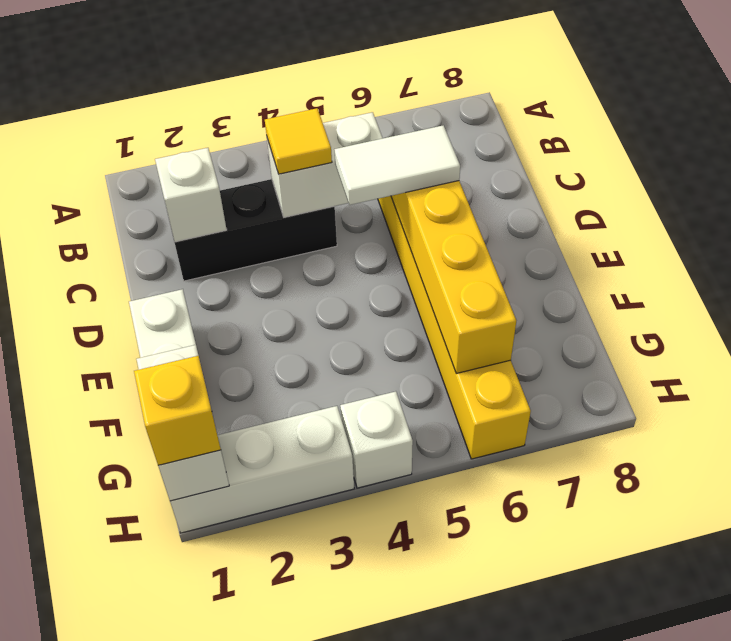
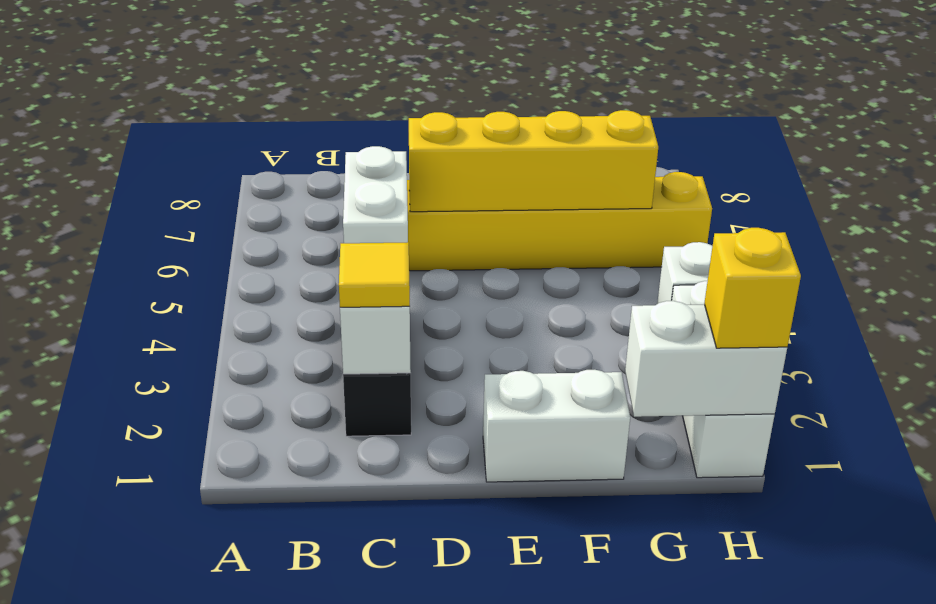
yellow tile C4 level 3 -> yellow tile C2 level 3
white tile D5:D6 level 3 -> none

